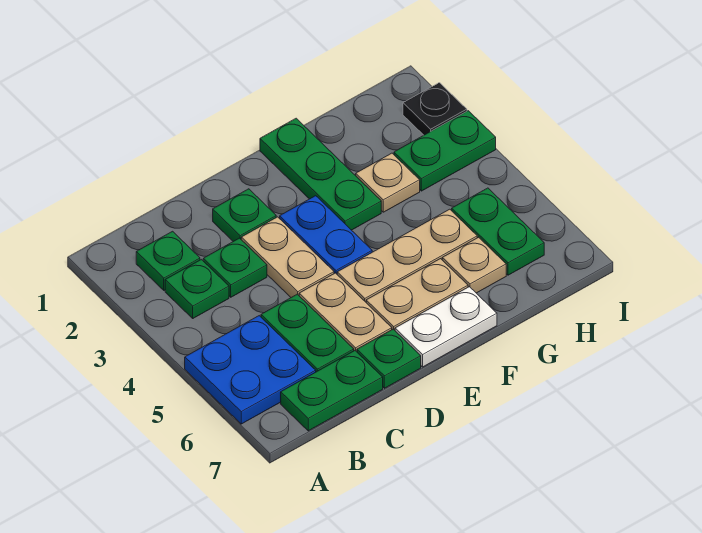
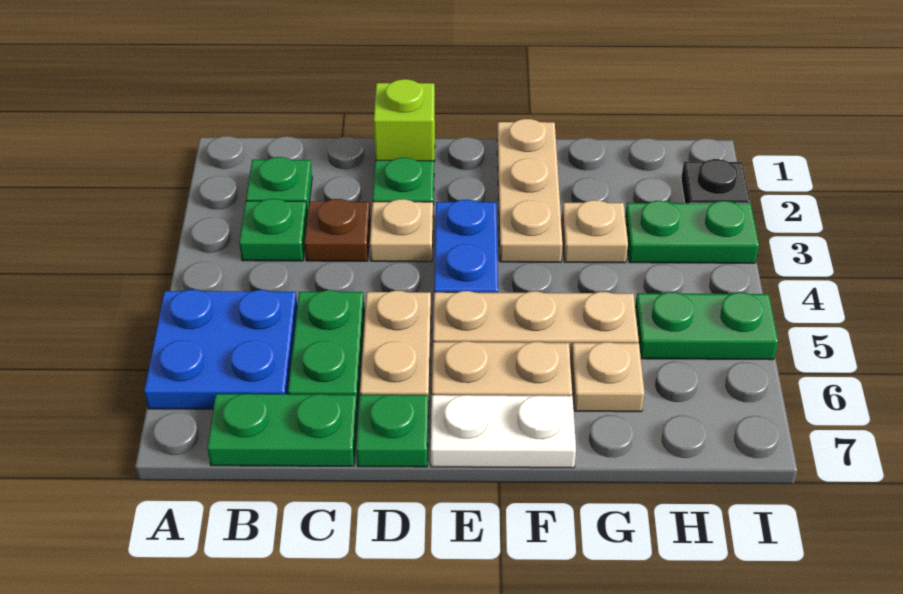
green plate C3 level 1 -> brown plate C3 level 1
none -> lime brick D1 level 1
tan plate D3:D4 level 1 -> tan plate D3 level 1
green plate F1:F3 level 1 -> tan plate F1:F3 level 1
green plate H5:H6 level 1 -> green plate H5:I5 level 1

